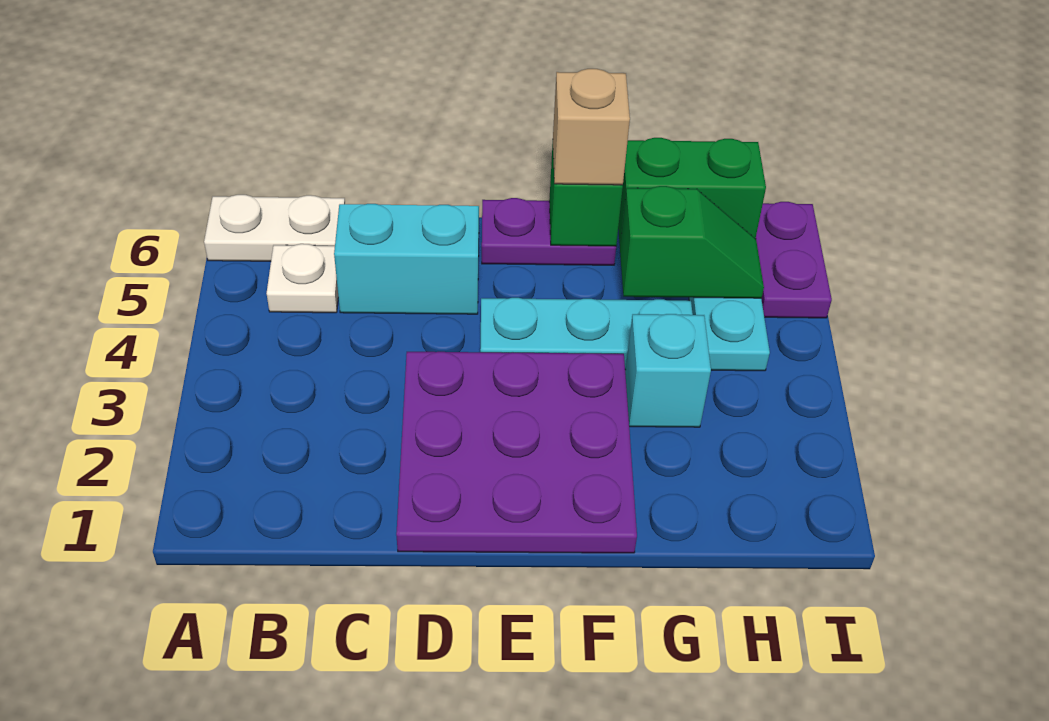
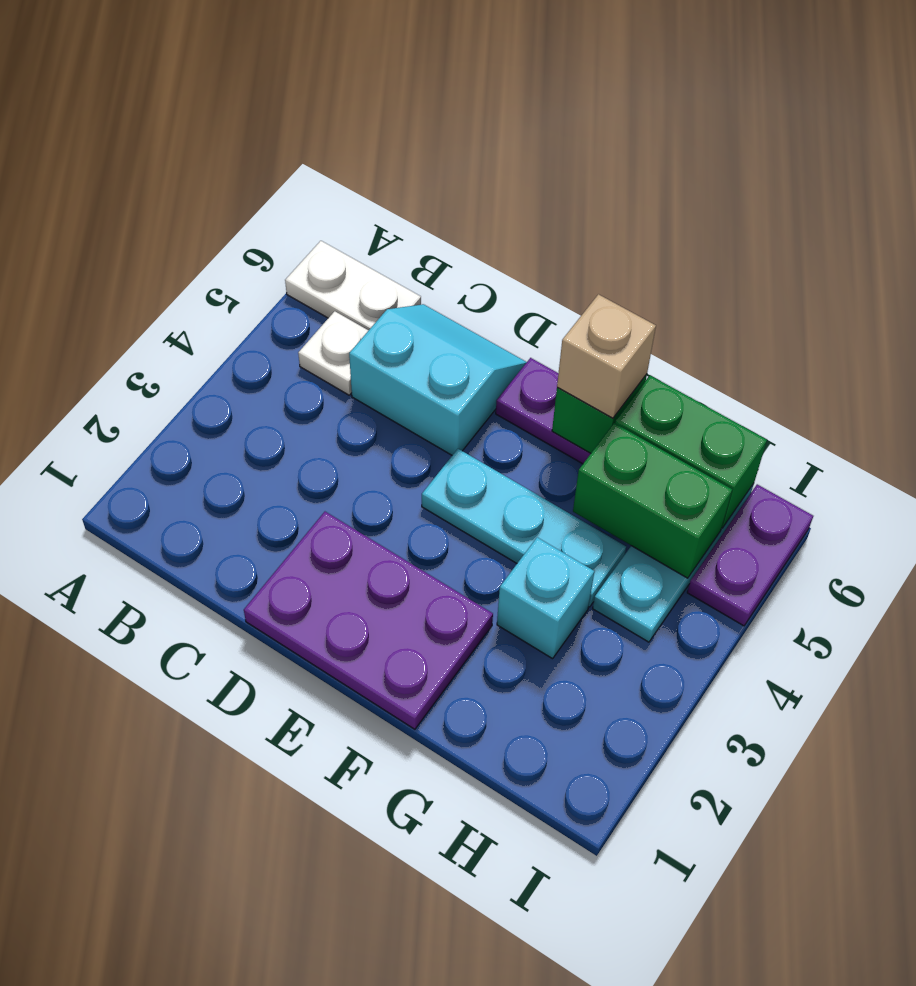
purple plate D1:F3 level 1 -> purple plate D1:F2 level 1
green slope G5:H5 level 2 top G -> green brick G5:H5 level 2

